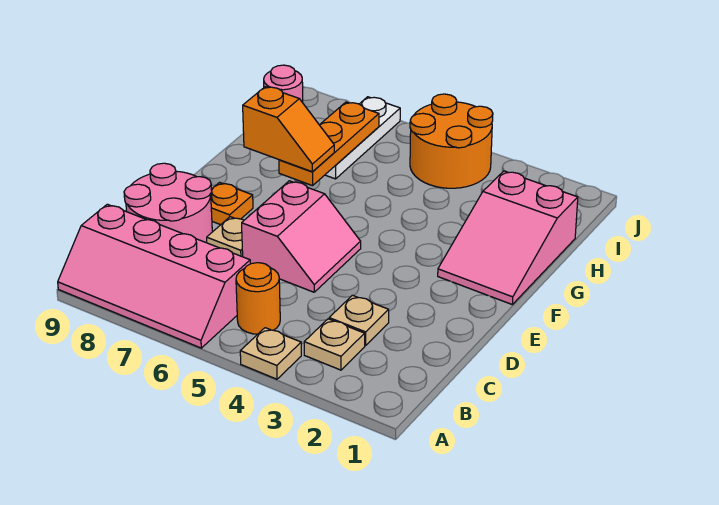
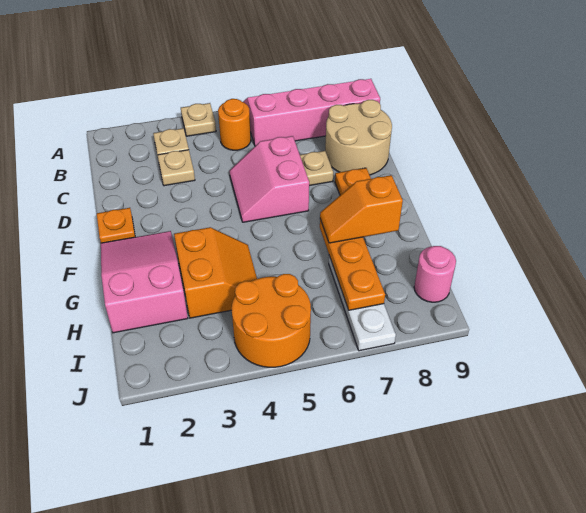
pink round brick C8:D9 level 1 -> tan round brick C8:D9 level 1
none -> orange plate E1 level 1
none -> orange slope G3:H4 level 1 top 3

